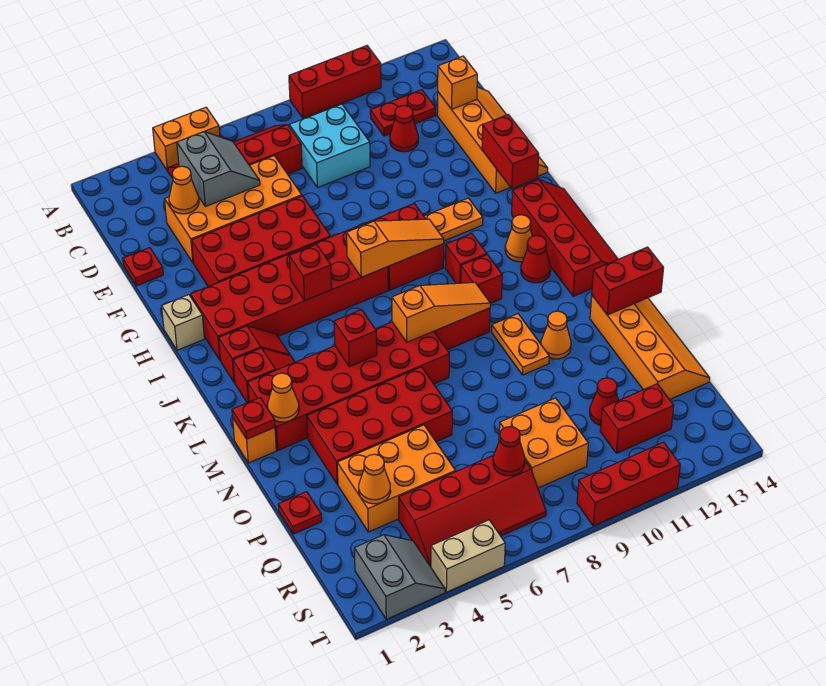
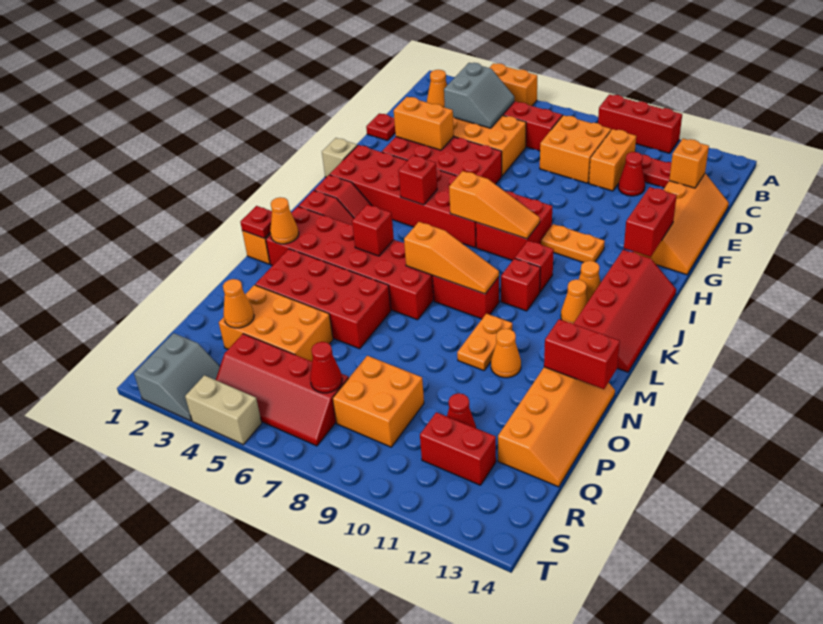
cyan brick C8:D9 level 1 -> orange brick C8:D9 level 1
none -> orange brick C10:D10 level 1
none -> orange brick F3:F4 level 2
red cone K12 level 1 -> orange cone K12 level 1
red plate P1 level 1 -> none
red brick T9:T11 level 1 -> none

